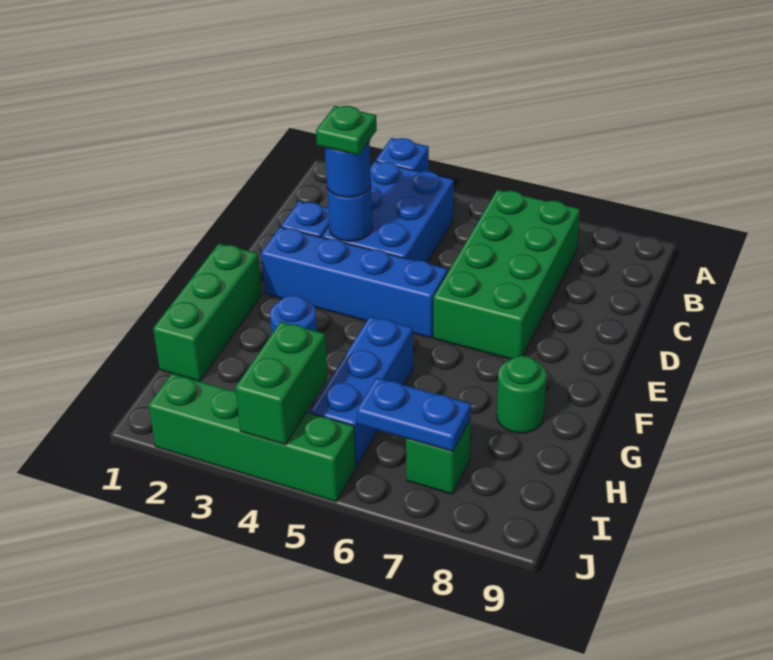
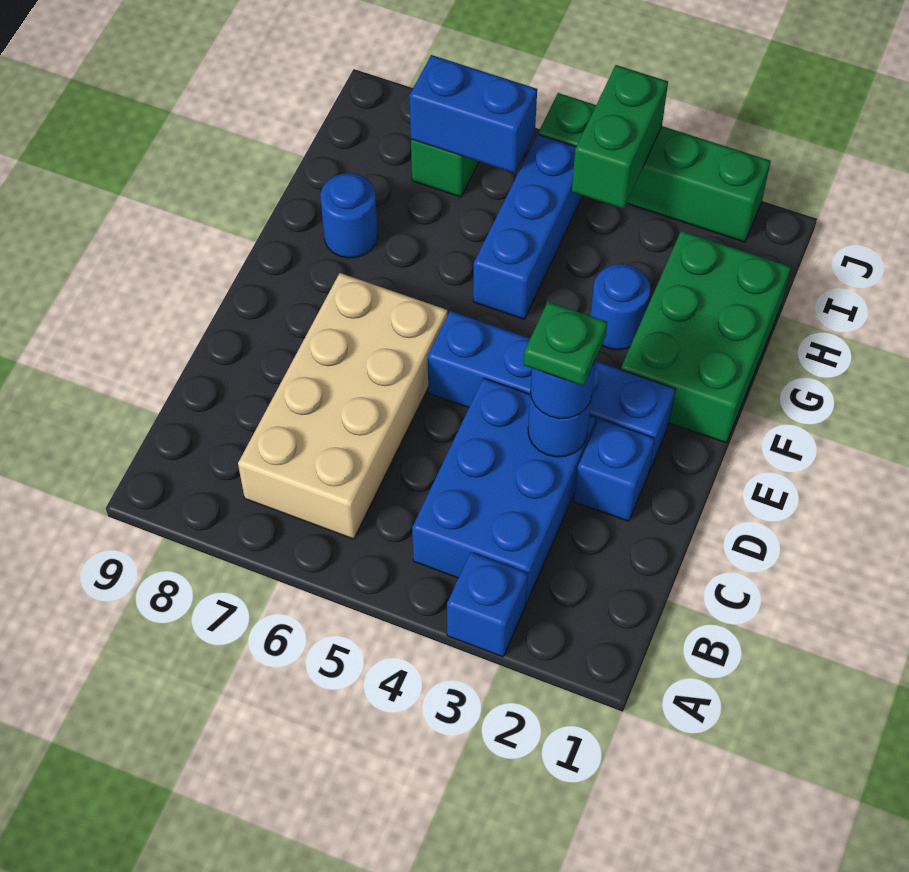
green brick B6:E7 level 1 -> tan brick B6:E7 level 1
green brick F1:H1 level 1 -> green brick F1:H2 level 1
green round brick G8 level 1 -> blue round brick G8 level 1
blue plate I6:I7 level 2 -> blue brick I6:I7 level 2

